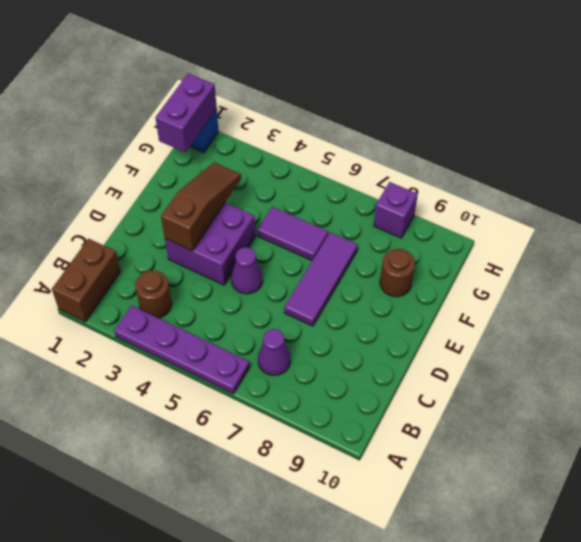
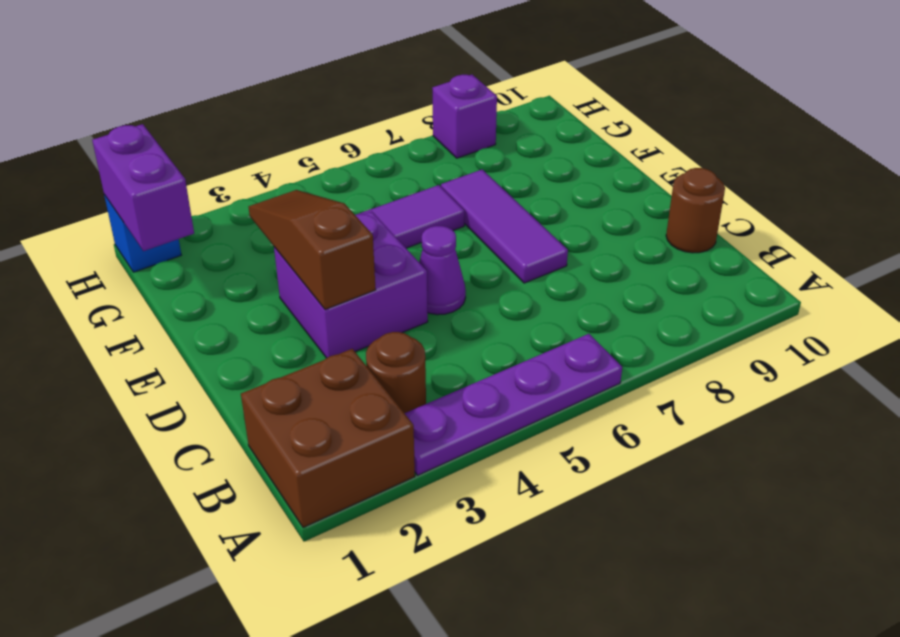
brown brick A1:B1 level 1 -> brown brick A1:B2 level 1
purple cone B7 level 1 -> none
brown round brick F9 level 1 -> brown round brick C10 level 1

